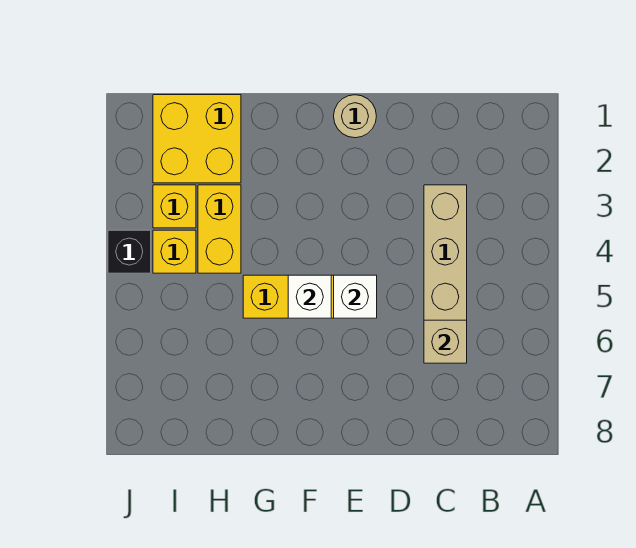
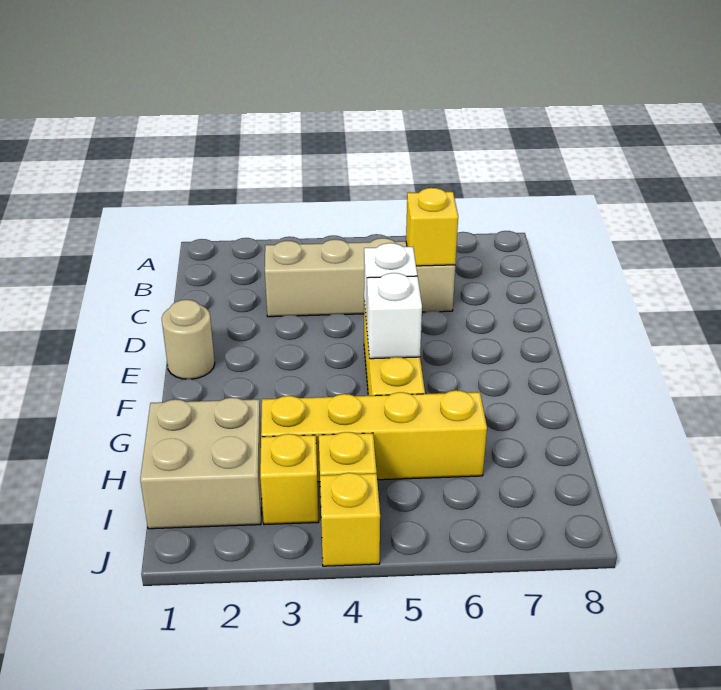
tan brick C6 level 2 -> yellow brick C6 level 2
yellow brick H1:I2 level 1 -> tan brick H1:I2 level 1
yellow brick H3:H4 level 1 -> yellow brick H3:H6 level 1
black brick J4 level 1 -> yellow brick J4 level 1

